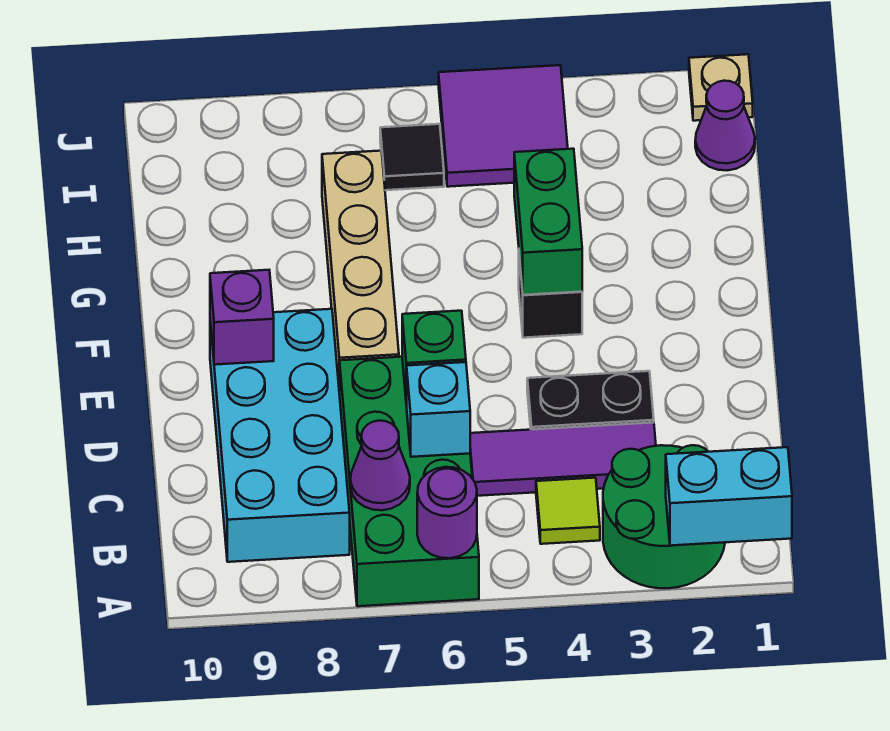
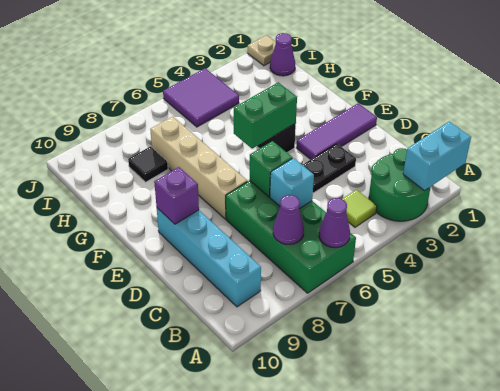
purple round brick A6 level 2 -> purple cone A6 level 2
cyan brick B8:E9 level 1 -> cyan brick B9:E9 level 1
purple tile C3:C5 level 1 -> purple tile E1:E3 level 1
green brick F4:G4 level 2 -> green brick F4:F5 level 2
black tile I6 level 1 -> black tile H8 level 1

